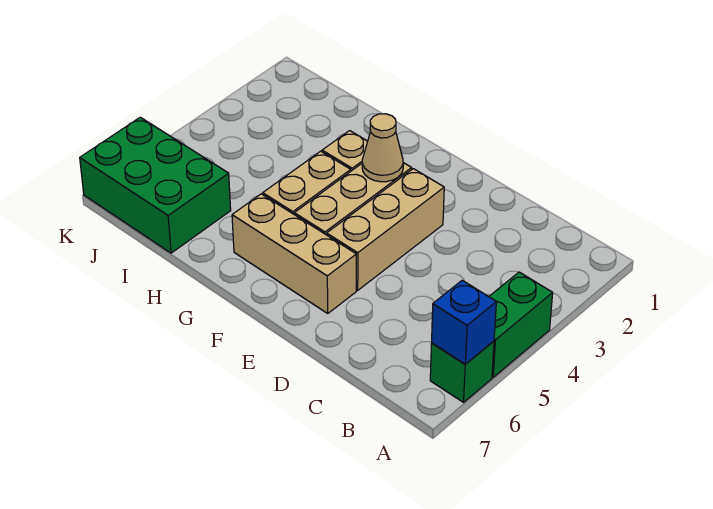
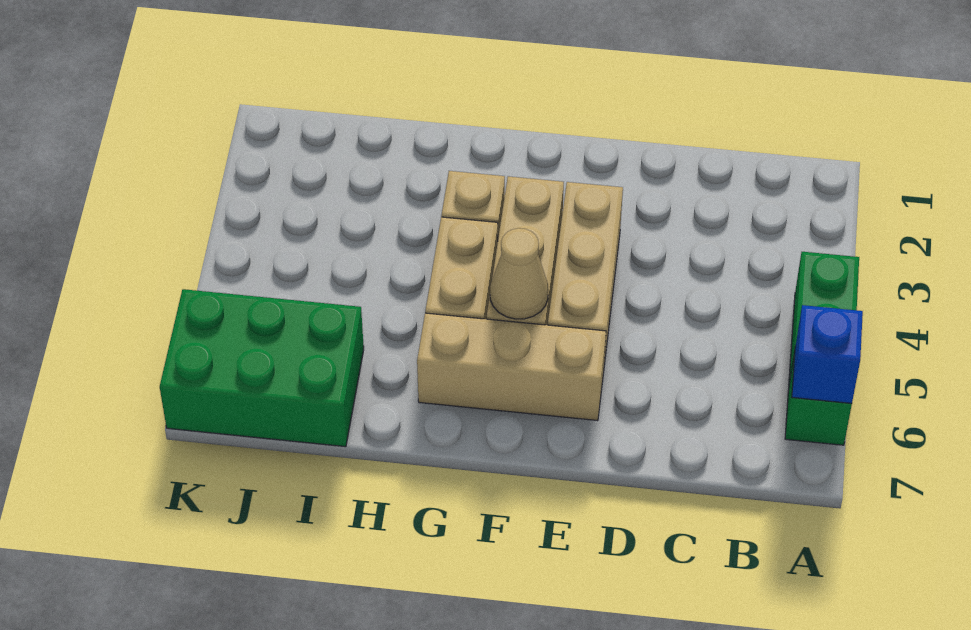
tan cone F3 level 2 -> tan cone F5 level 2

